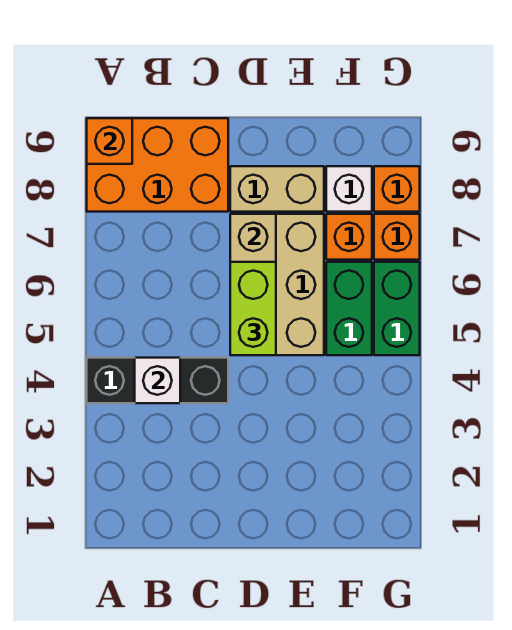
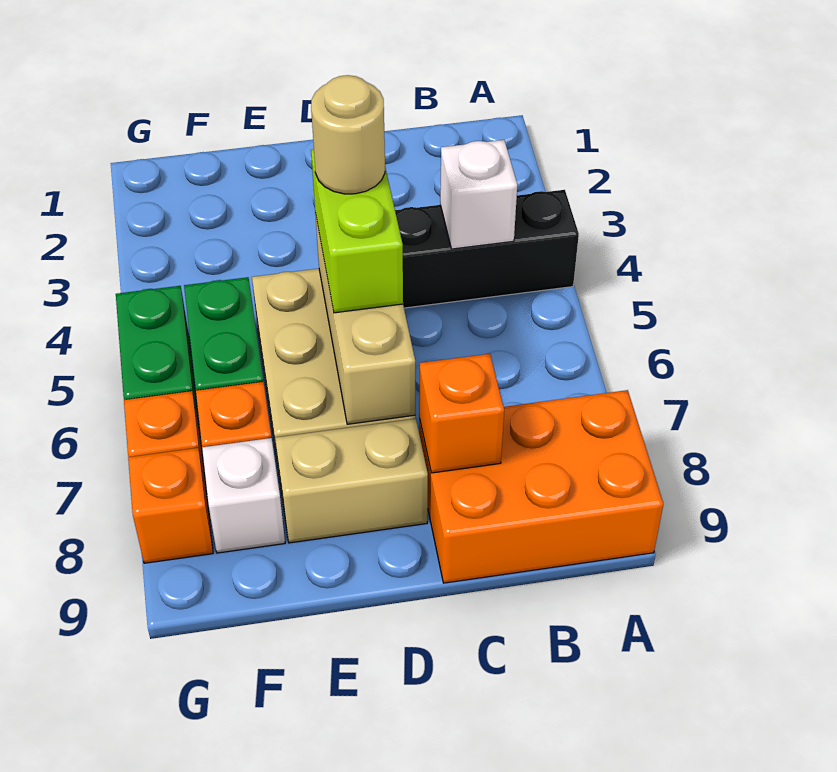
orange brick A9 level 2 -> orange brick C8 level 2
none -> tan round brick D5 level 4

